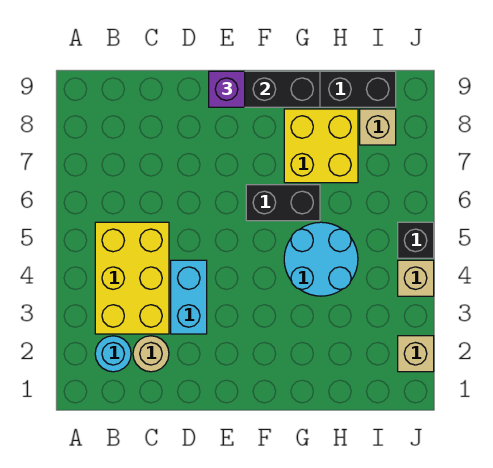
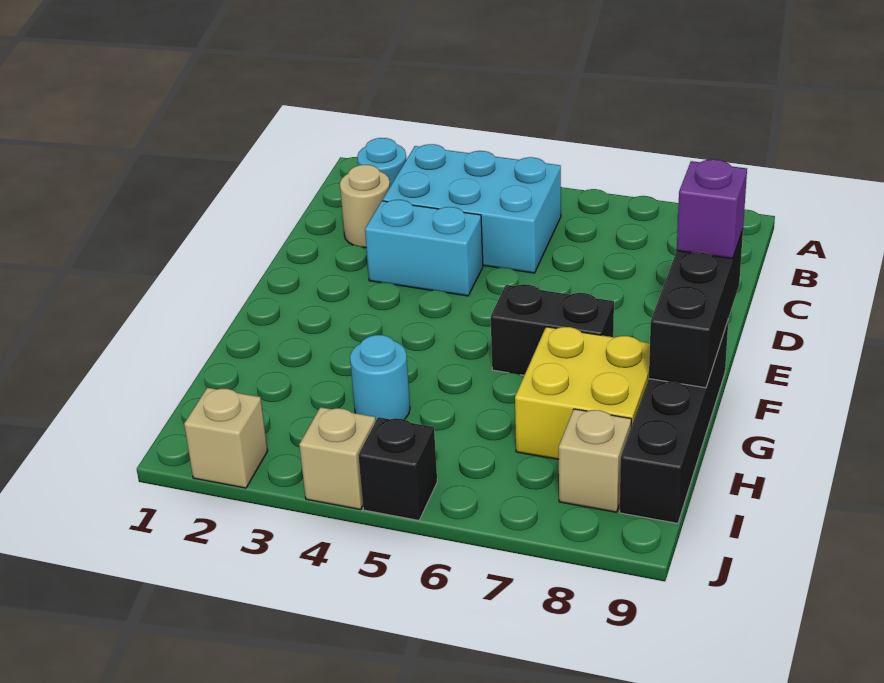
yellow brick B3:C5 level 1 -> cyan brick B3:C5 level 1
black brick F6:G6 level 1 -> black brick F6:F7 level 1
cyan round brick G4:H5 level 1 -> cyan round brick H4 level 1

